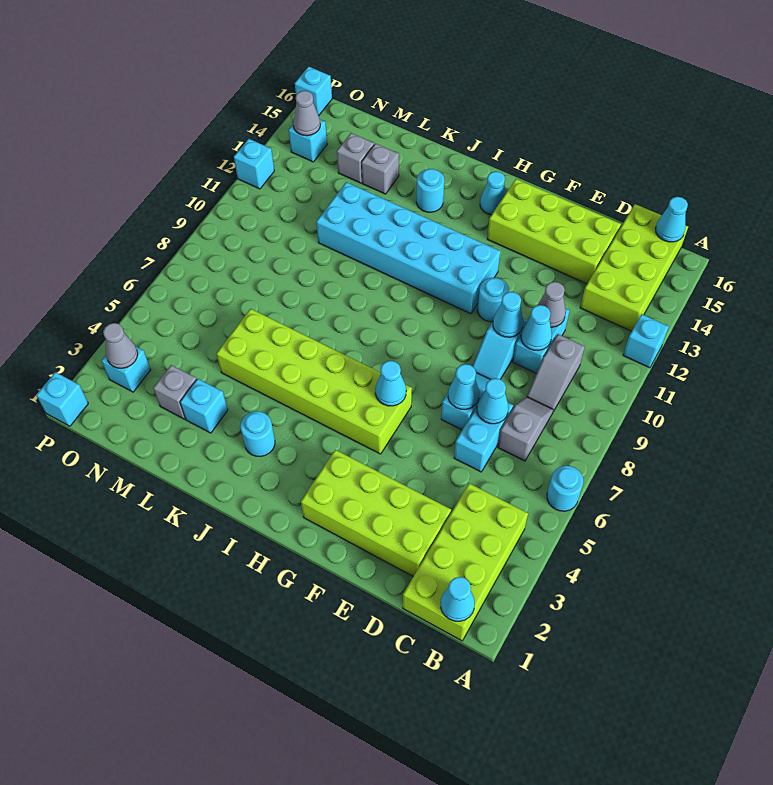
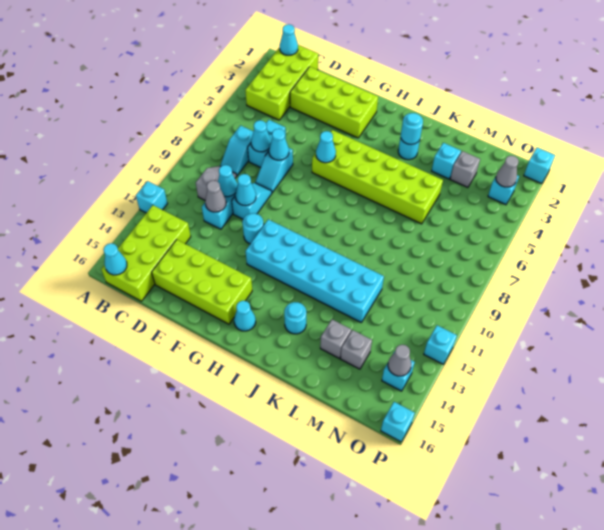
cyan round brick A6 level 1 -> cyan round brick J3 level 2
grey slope C7:C8 level 1 top 7 -> cyan slope C7:C8 level 1 top 7

